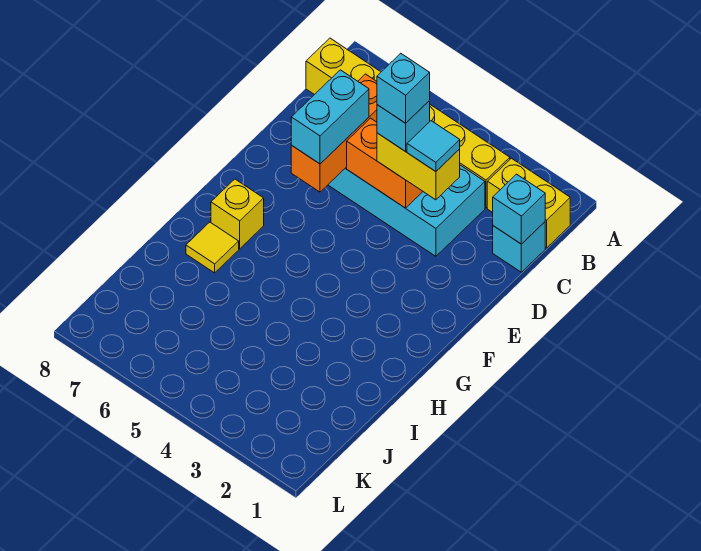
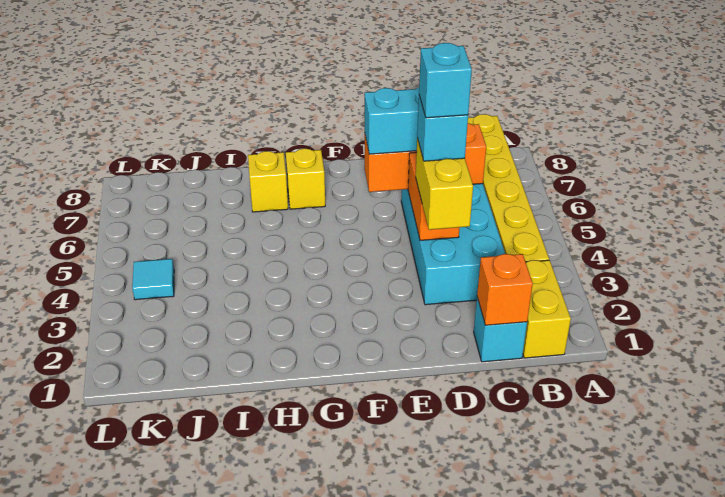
cyan brick C1 level 2 -> orange brick C1 level 2
cyan tile D3 level 4 -> cyan tile K4 level 1
yellow tile H7 level 1 -> yellow brick H7 level 1

